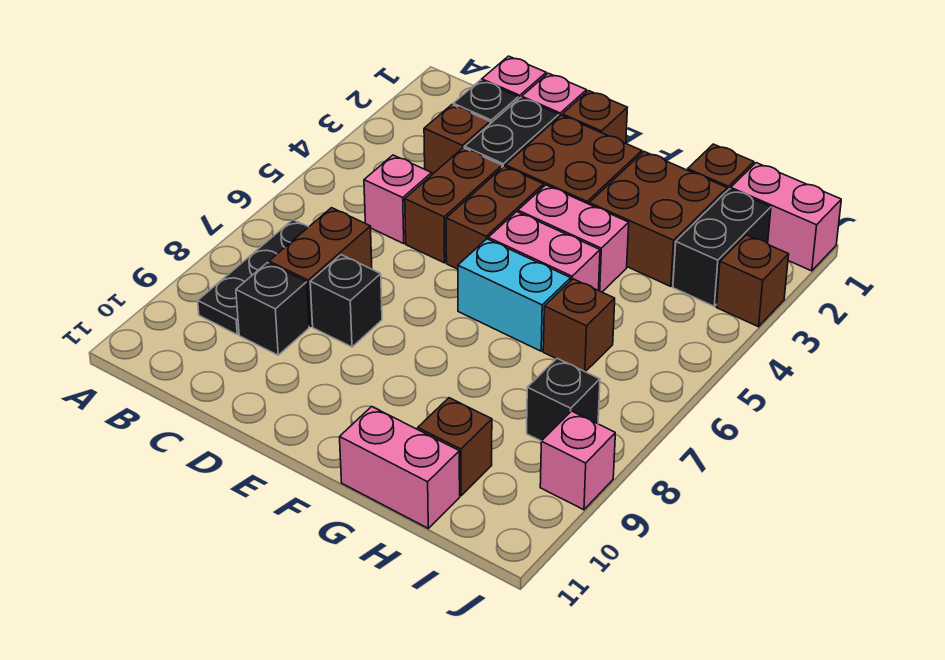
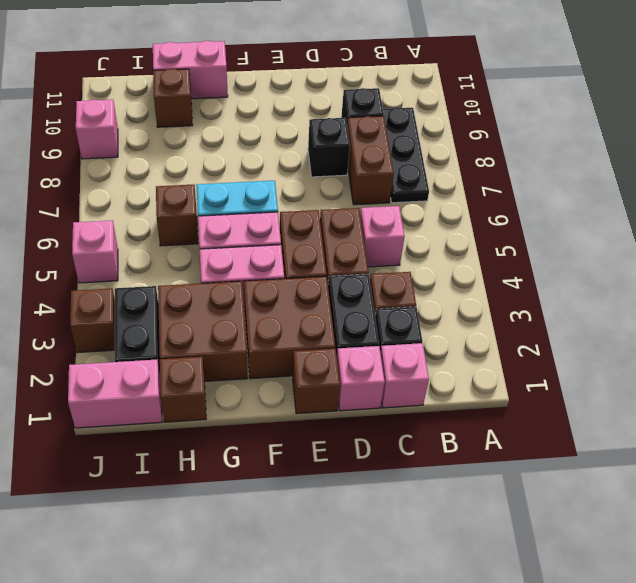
black brick I8 level 1 -> none
none -> pink brick J5 level 1

